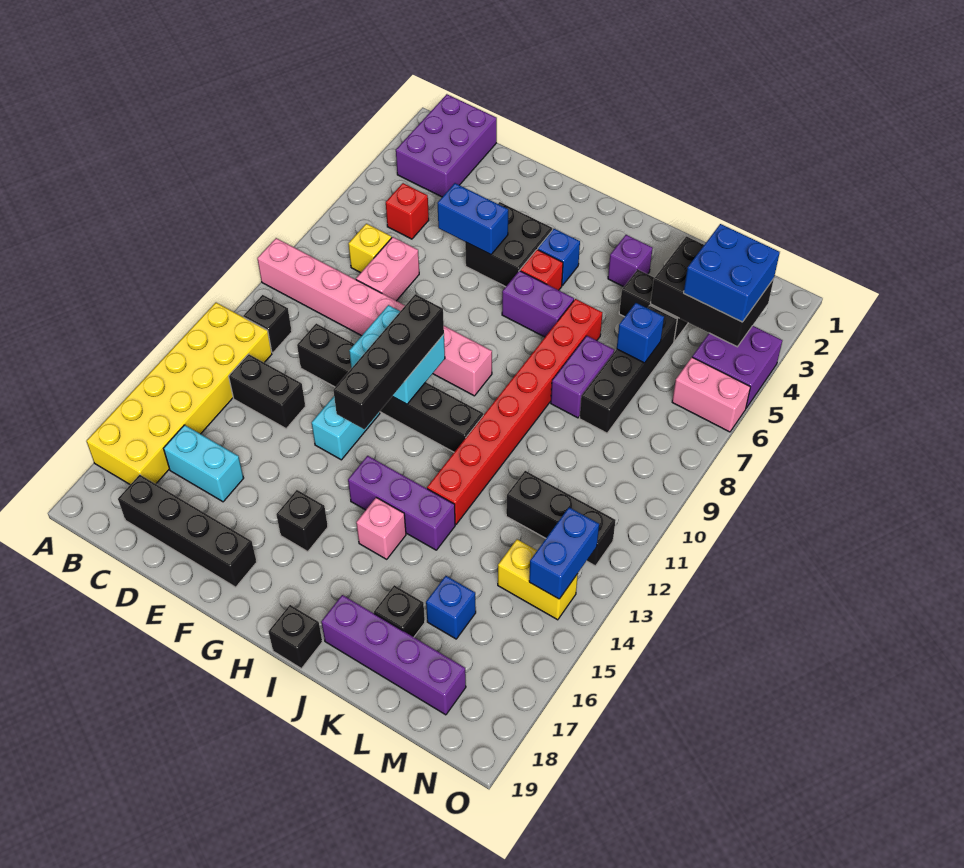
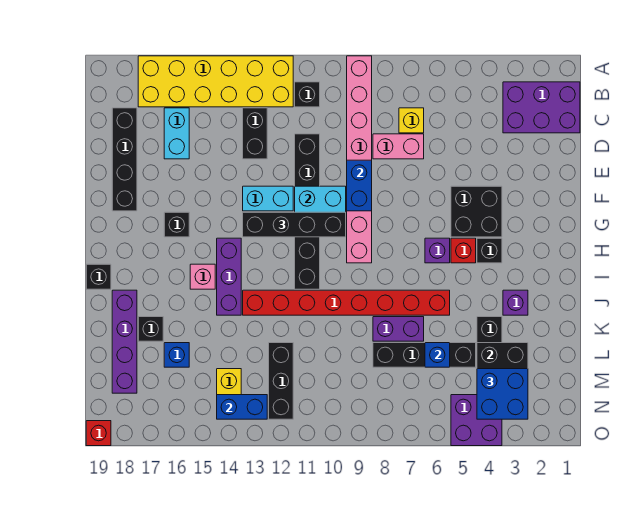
red brick C5 level 1 -> red brick O19 level 1
blue brick E5:F5 level 2 -> blue brick E9:F9 level 2
blue brick H4 level 1 -> black brick H4 level 1
purple brick H6:I6 level 1 -> purple brick H6 level 1
pink brick N6:O6 level 1 -> none

